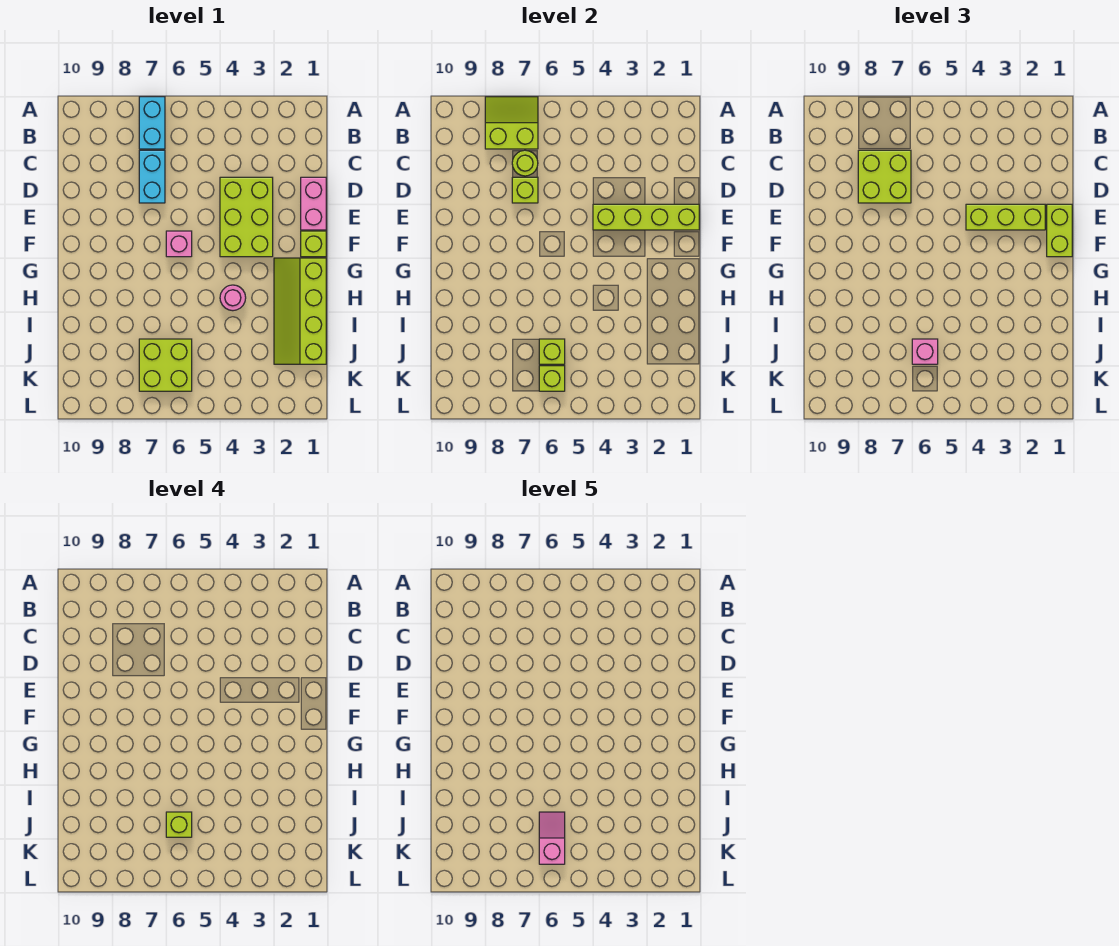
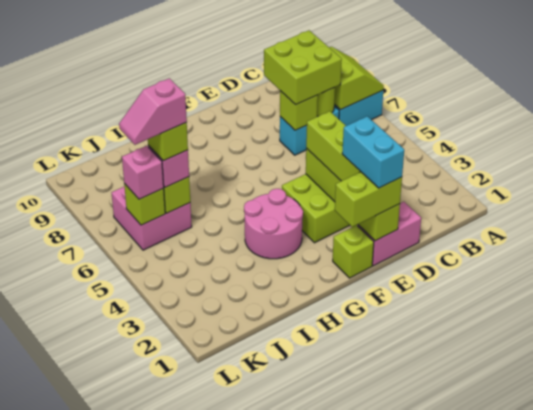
none -> cyan brick E1:E2 level 4
pink brick F6 level 1 -> pink brick K6 level 3
lime slope G1:J2 level 1 top 1 -> none
pink round brick H4 level 1 -> pink round brick G3:H4 level 1
lime brick J6:K7 level 1 -> pink brick J6:K7 level 1
pink slope J6:K6 level 5 top K -> pink slope J6:K6 level 5 top J

